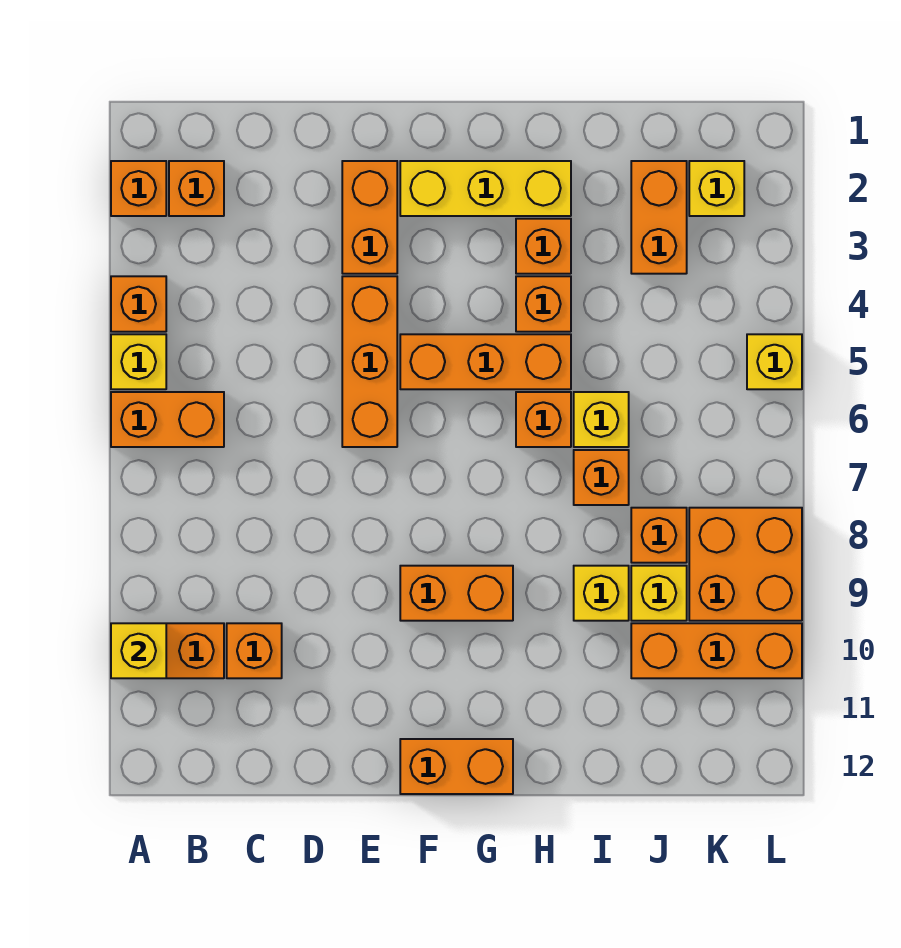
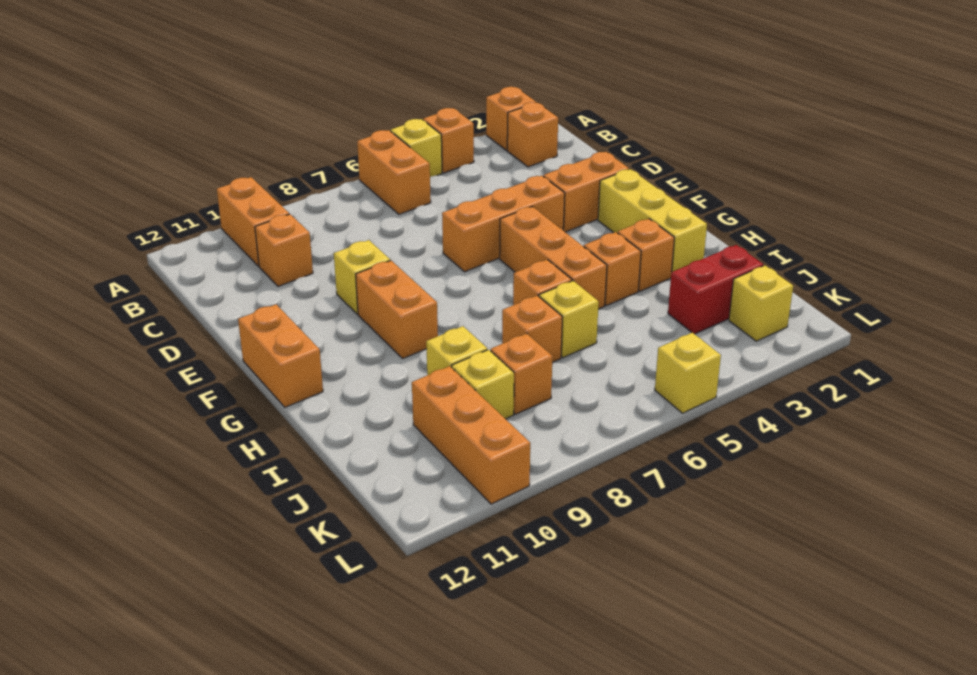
yellow brick A10 level 2 -> yellow brick E9 level 1
orange brick J2:J3 level 1 -> red brick J2:J3 level 1
orange brick K8:L9 level 1 -> none

